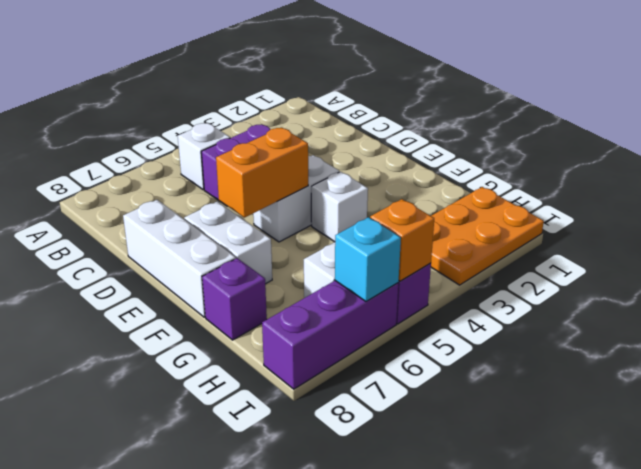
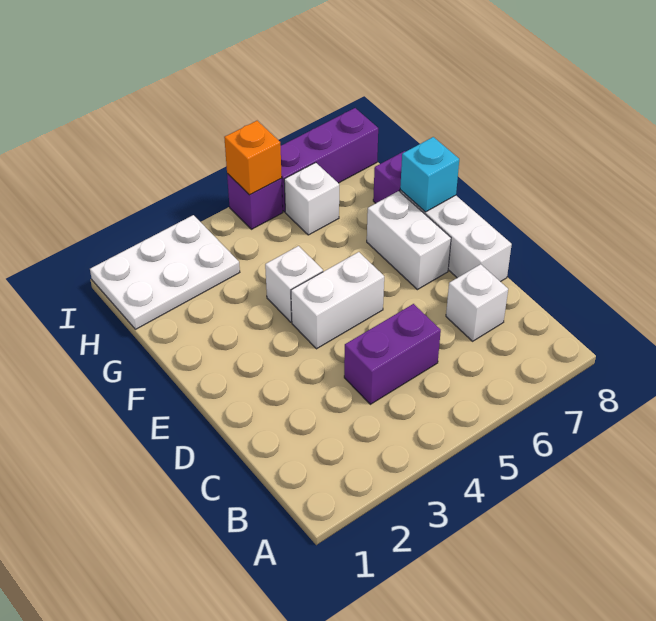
white brick B5 level 1 -> white brick C7 level 1
orange brick E5:E6 level 2 -> none
orange plate H1:I3 level 1 -> white plate H1:I3 level 1
cyan brick I6 level 2 -> cyan brick F8 level 2

